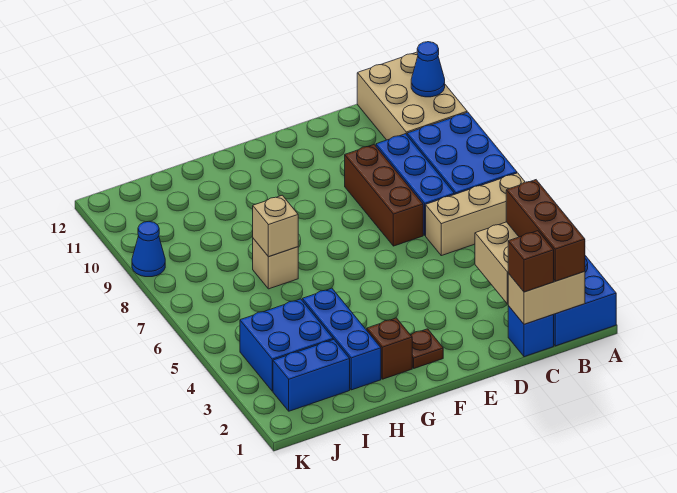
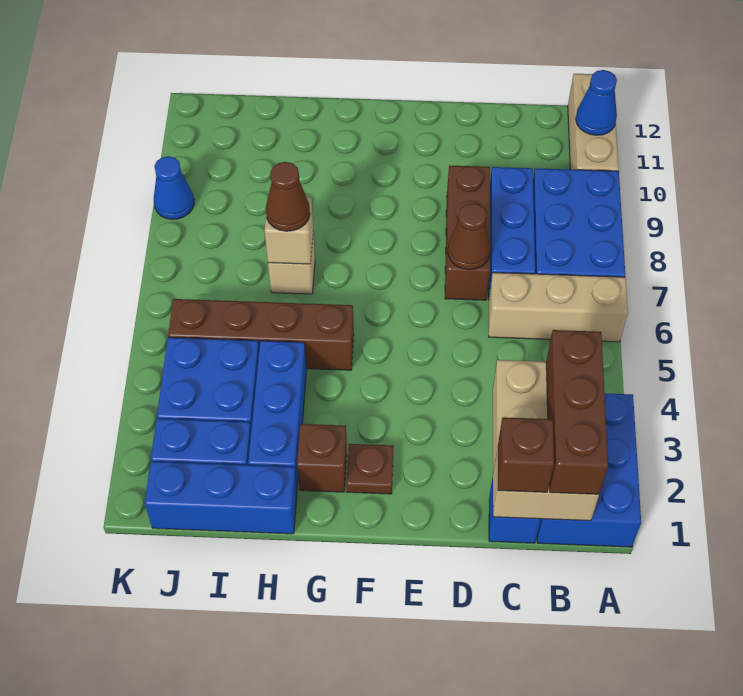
tan brick A10:B12 level 1 -> tan brick A10:A12 level 1
none -> brown cone D7 level 2
none -> brown brick G5:J5 level 1
none -> blue brick H1:J1 level 1
none -> brown cone H7 level 3

